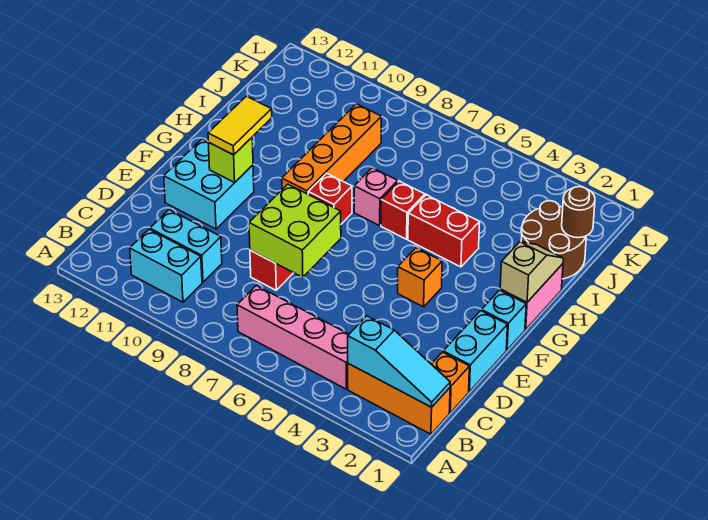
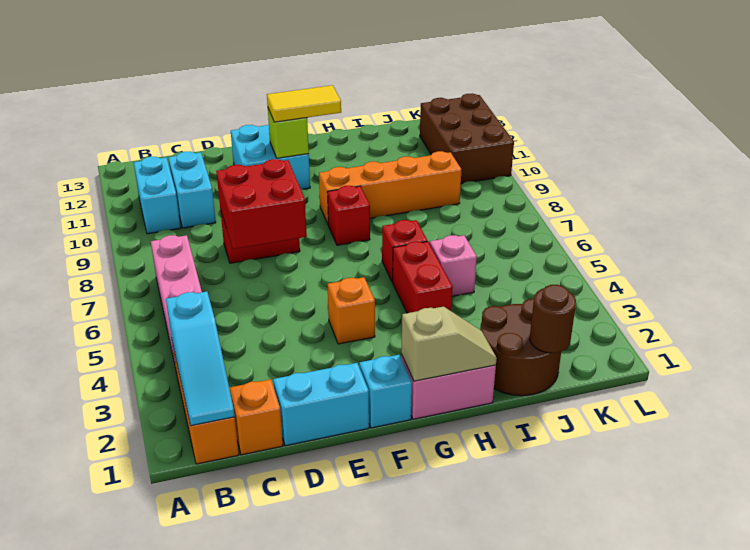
lime brick D7:E8 level 2 -> red brick D7:E8 level 2
pink brick H7 level 1 -> pink brick I5 level 1
none -> brown brick K10:L12 level 1

